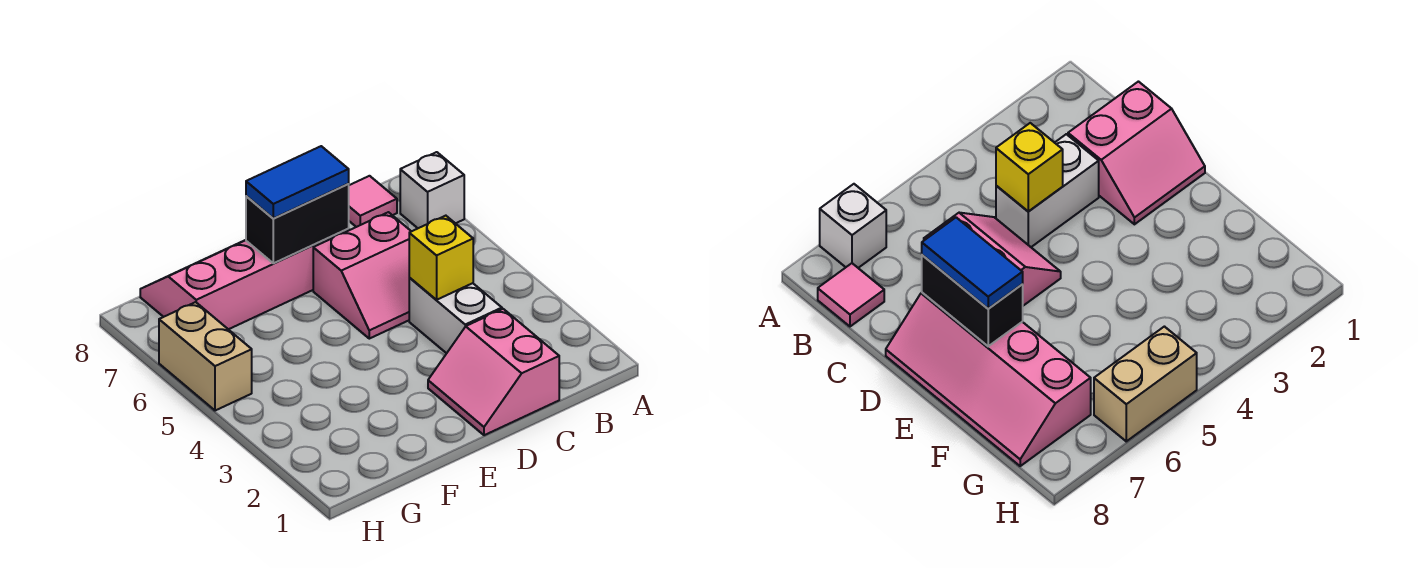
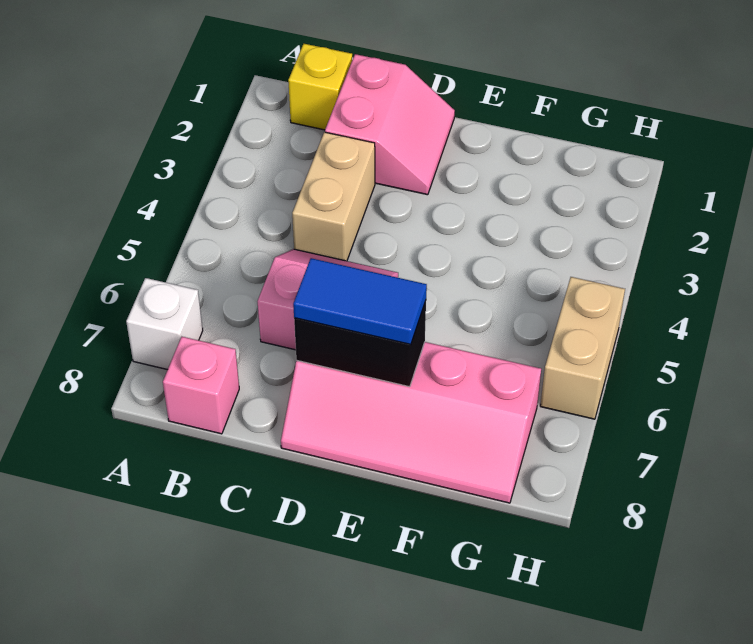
pink tile B8 level 1 -> pink brick B8 level 1
white brick C3:C4 level 1 -> tan brick C3:C4 level 1
yellow brick C4 level 2 -> yellow brick B1 level 1

